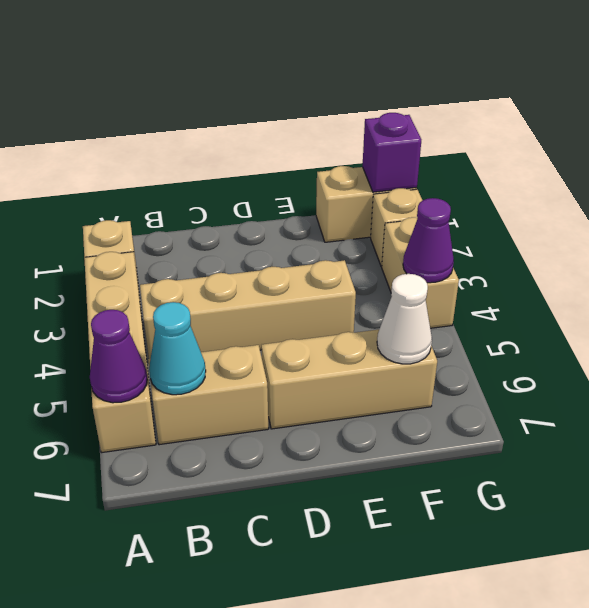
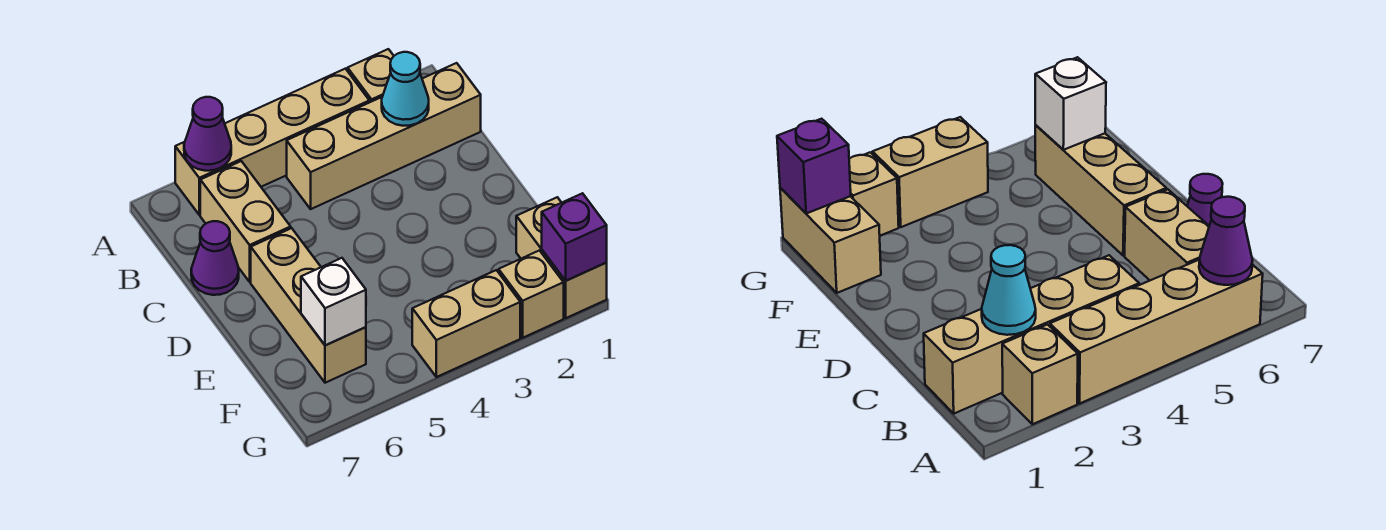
tan brick B4:E4 level 1 -> tan brick B1:B4 level 1
cyan cone B6 level 2 -> cyan cone B2 level 2
white cone F6 level 2 -> white brick F6 level 2
purple cone G4 level 2 -> purple cone C7 level 1

